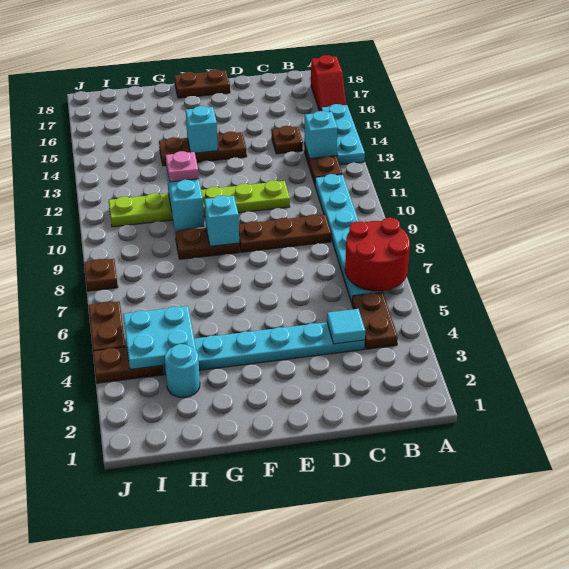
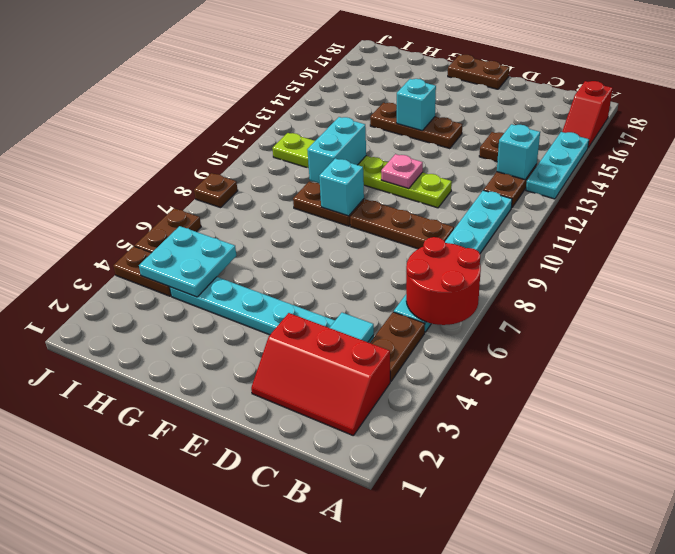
none -> red slope B2:D3 level 1 top 3
pink plate G11 level 3 -> pink plate E11 level 2
cyan round brick H3 level 1 -> none

